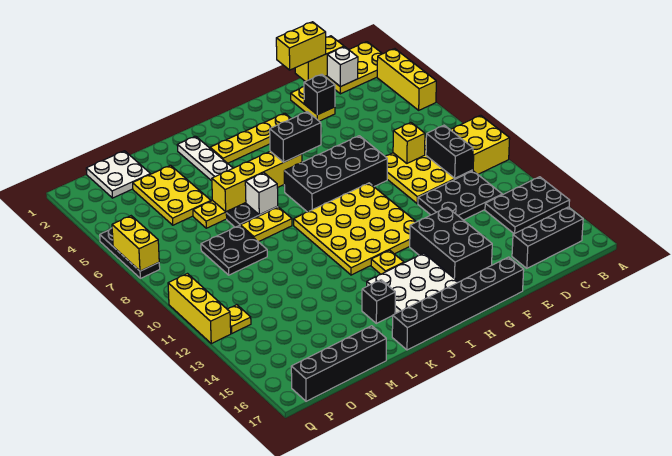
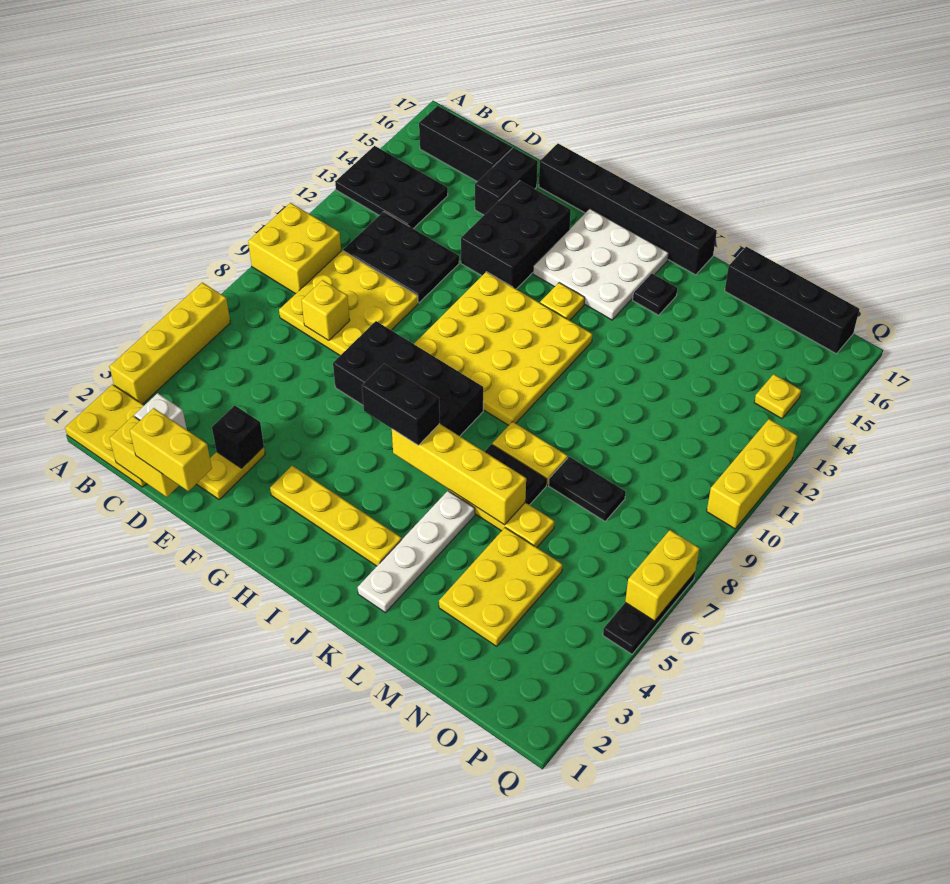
yellow brick A3:A5 level 1 -> yellow brick A3:A6 level 1
black brick C9:C10 level 2 -> black brick E15:E16 level 1
white brick K7 level 2 -> none
black brick K15 level 1 -> black plate K15 level 1
black plate M8:N9 level 1 -> black plate M8:N8 level 1
white plate N1:O2 level 1 -> none
yellow plate P12 level 1 -> yellow plate P14 level 1

